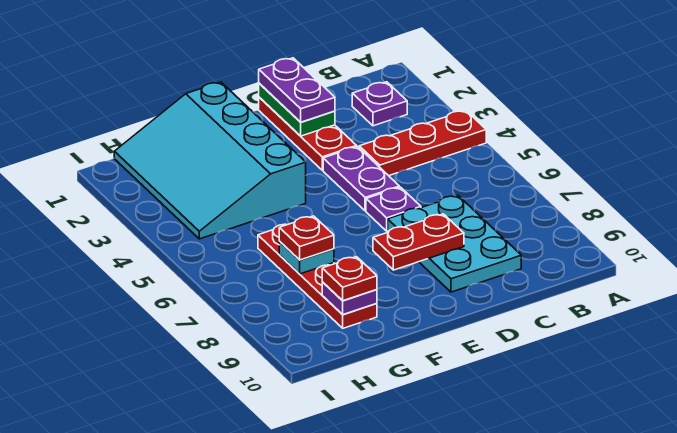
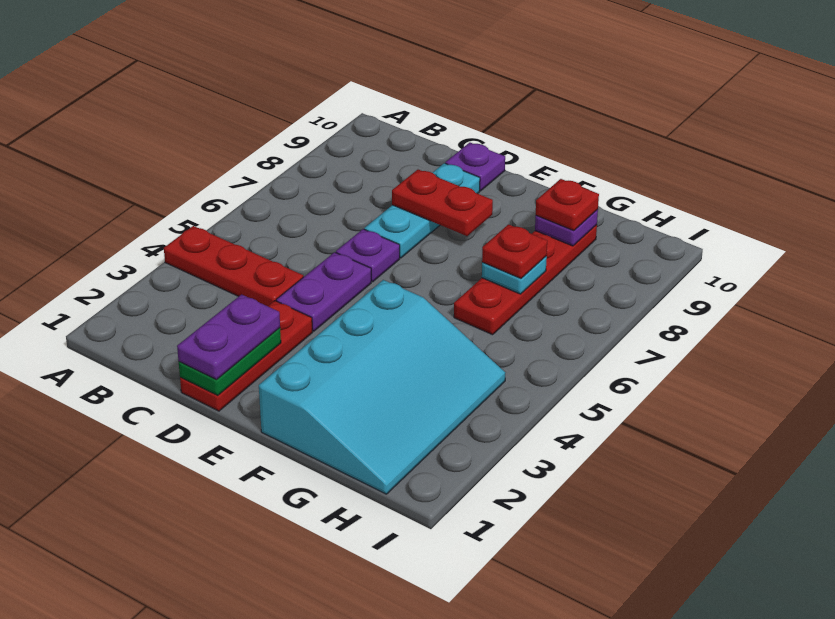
purple plate B2 level 1 -> purple plate D10 level 1
cyan plate C7:D9 level 1 -> cyan plate D7:D9 level 1

